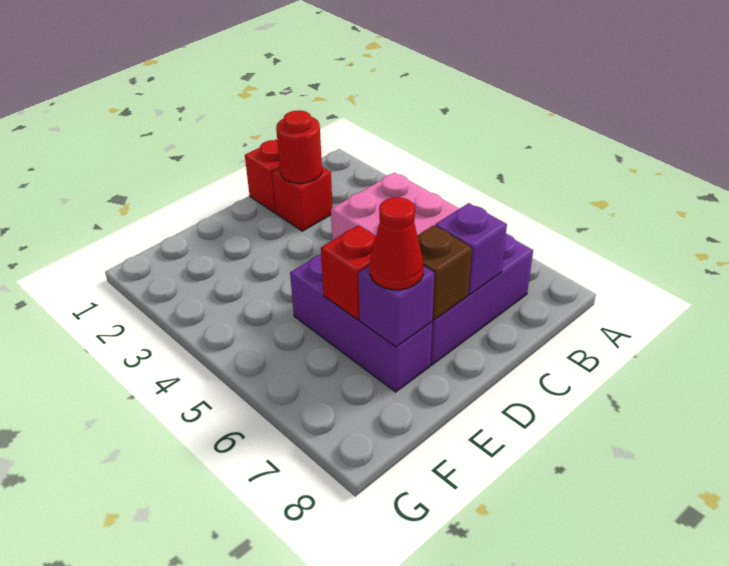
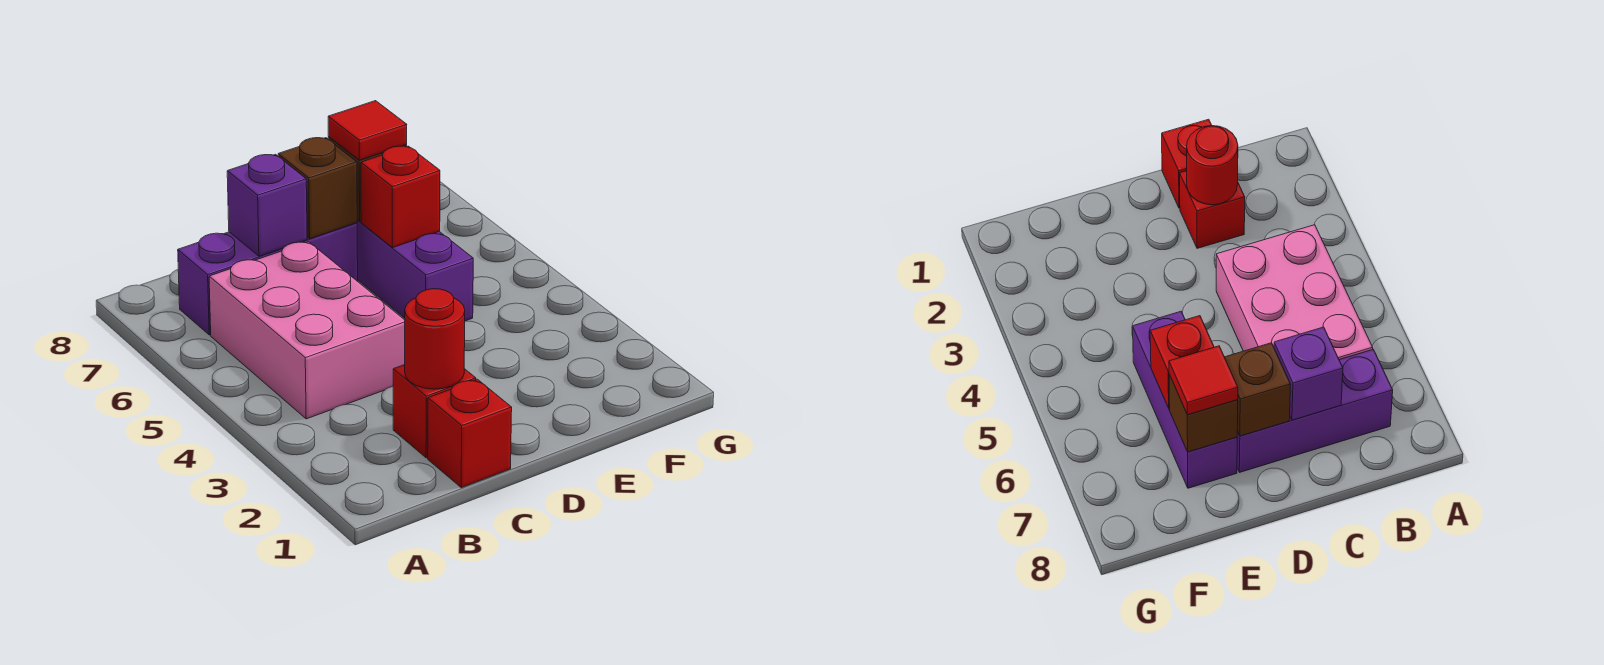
purple brick E7 level 2 -> brown brick E7 level 2
red cone E7 level 3 -> red tile E7 level 3

